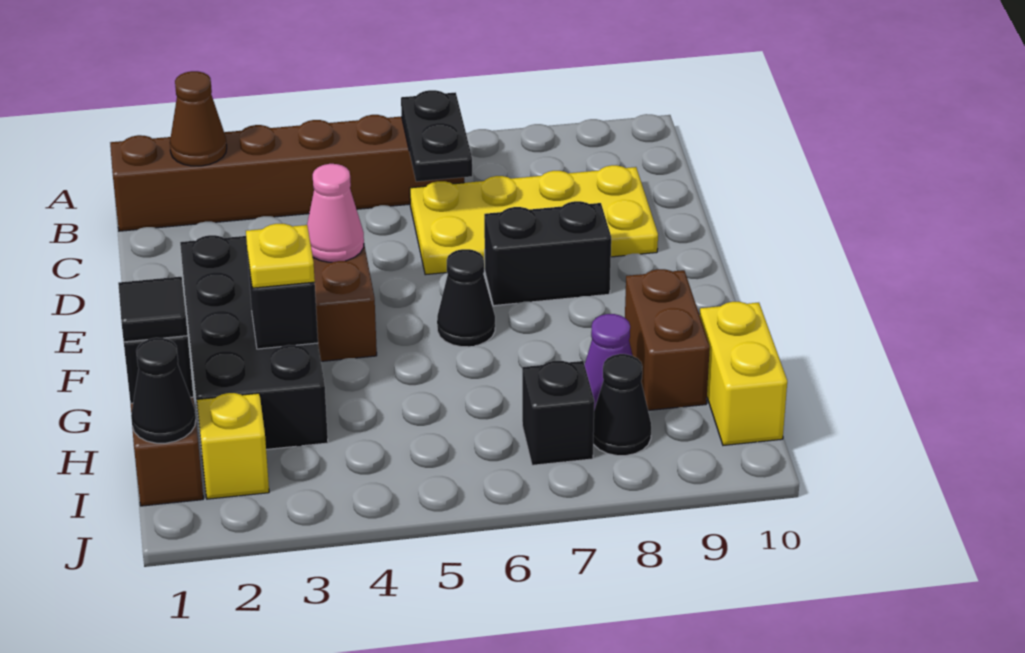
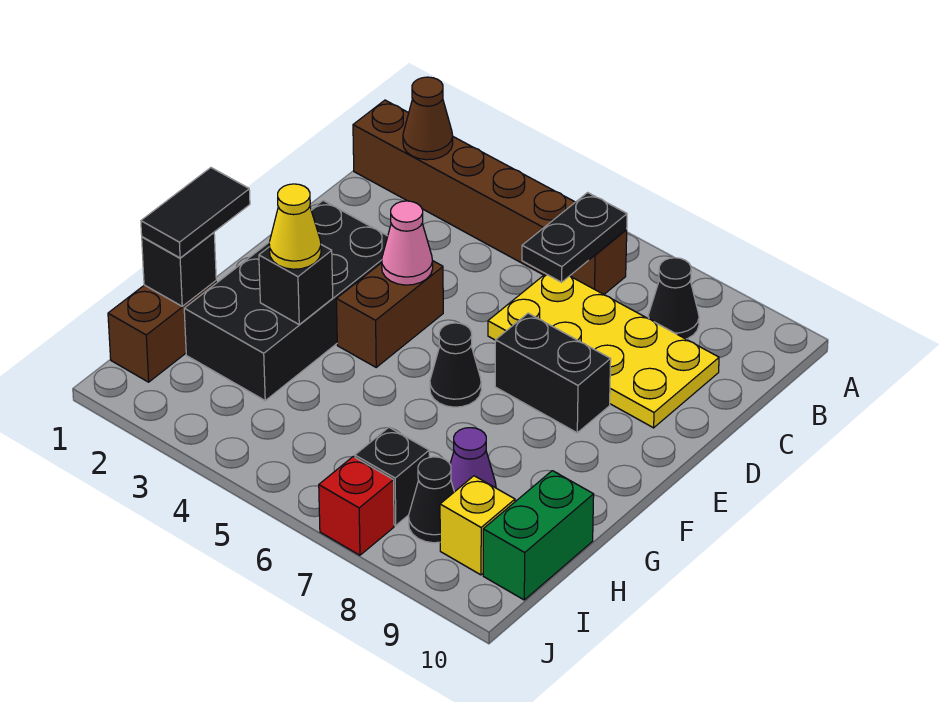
yellow plate G3 level 3 -> yellow cone G3 level 3
brown brick G9:H9 level 1 -> none
black tile H1 level 3 -> black tile G1:H1 level 3
yellow brick H10:I10 level 1 -> green brick H10:I10 level 1
black cone I1 level 2 -> black cone B8 level 1
yellow brick I2 level 1 -> yellow brick I9 level 1
none -> red brick J7 level 1

